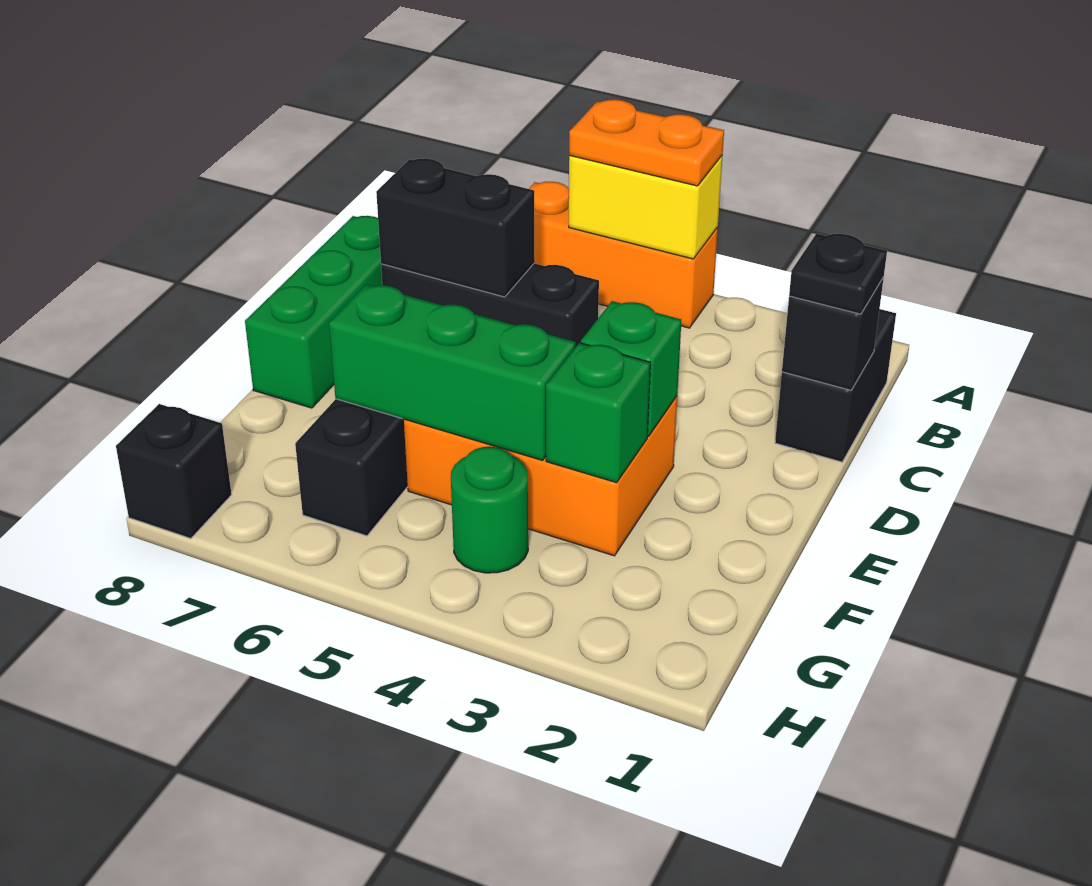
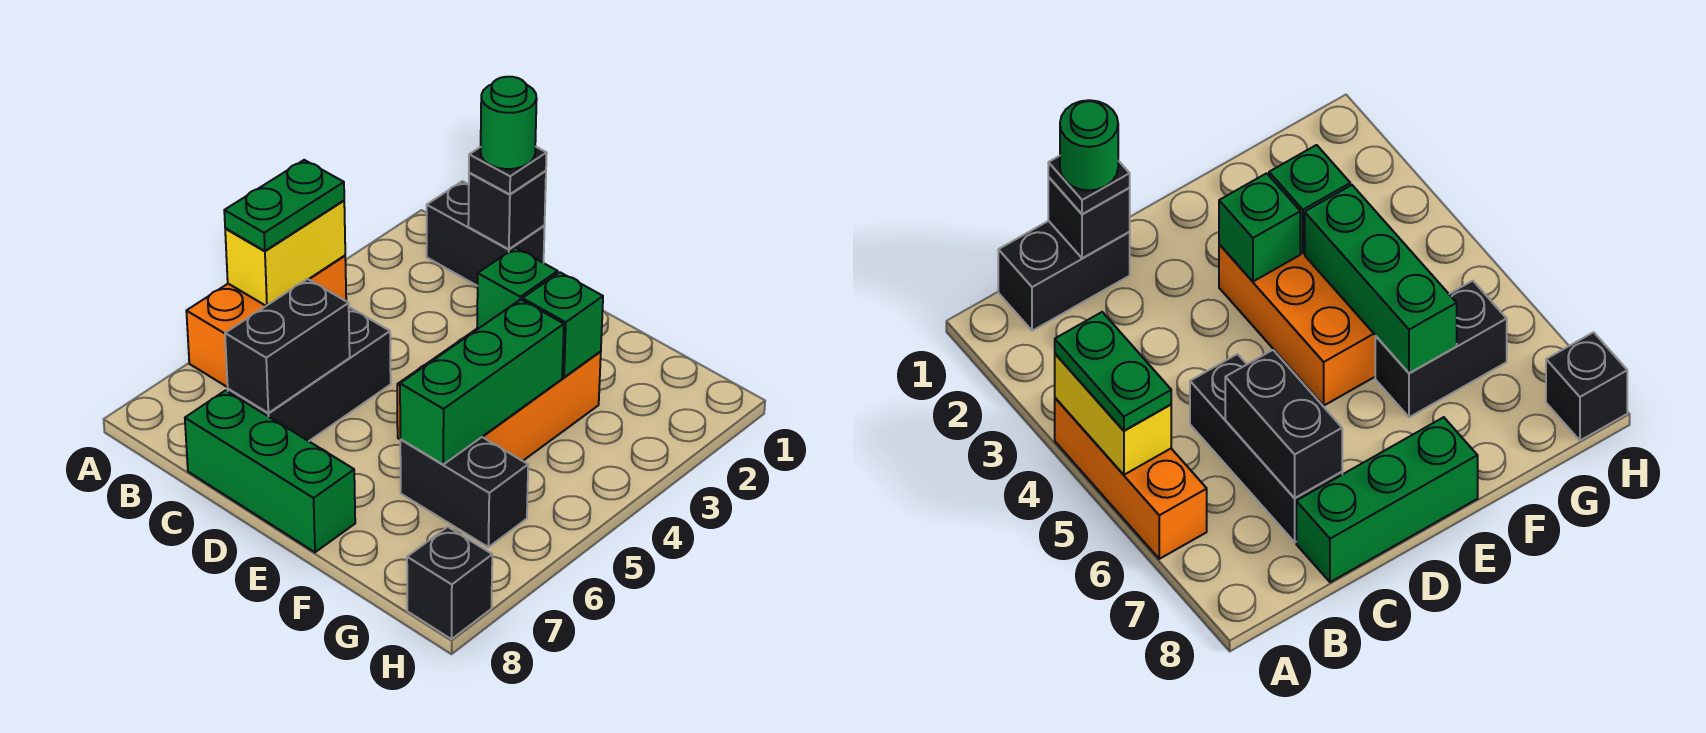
orange plate A4:A5 level 3 -> green plate A4:A5 level 3
green round brick G4 level 1 -> green round brick C1 level 4

